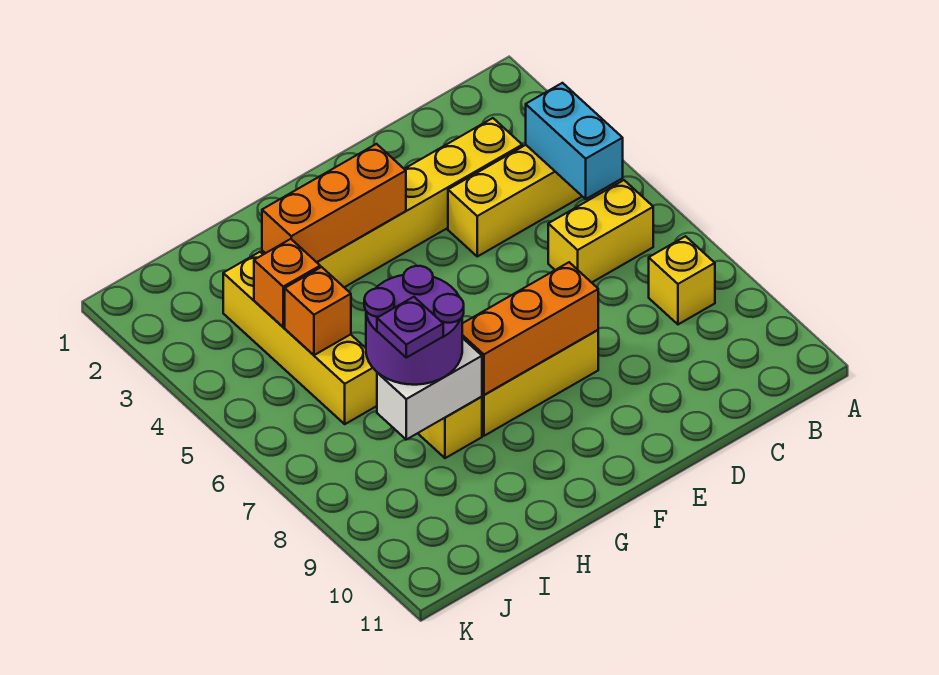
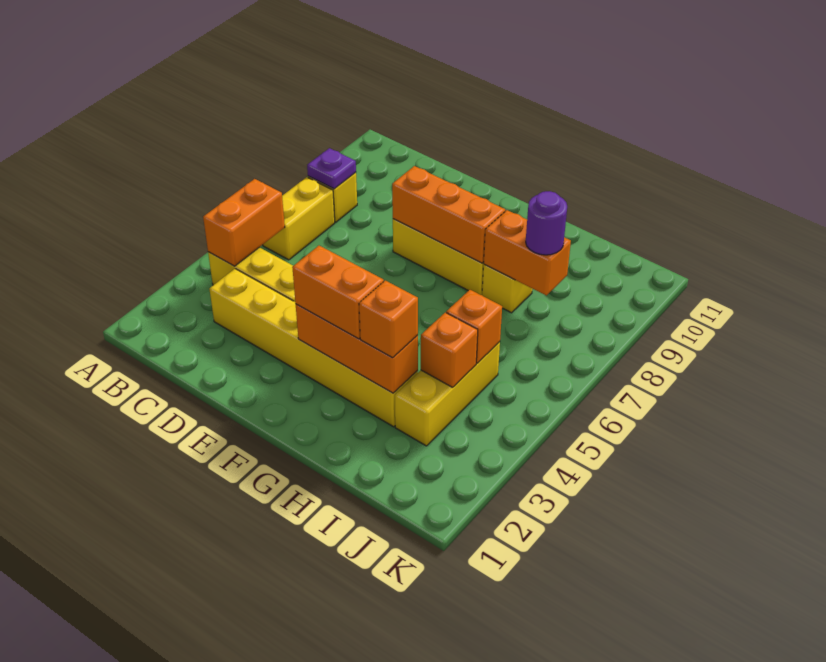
cyan brick B4:B5 level 2 -> orange brick B4:B5 level 2
yellow brick B6:C6 level 1 -> yellow brick B6:B7 level 1
none -> orange brick F3:G3 level 3
none -> orange brick H3 level 3
purple round brick H7:I8 level 3 -> purple round brick I8 level 3
white brick H8:I8 level 2 -> orange brick H8:I8 level 2
yellow brick I3:I6 level 1 -> yellow brick I3:I5 level 1
purple plate I8 level 4 -> purple plate B8 level 2

